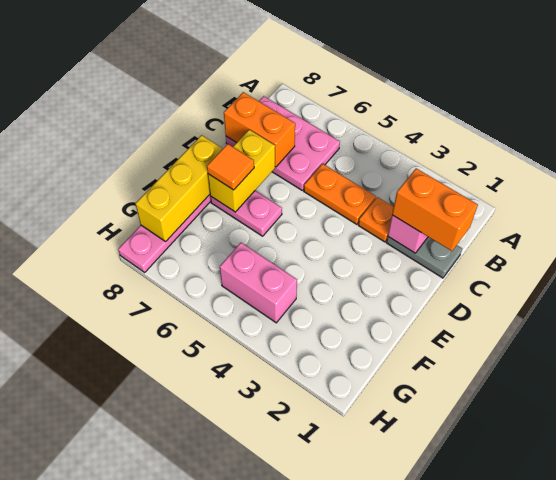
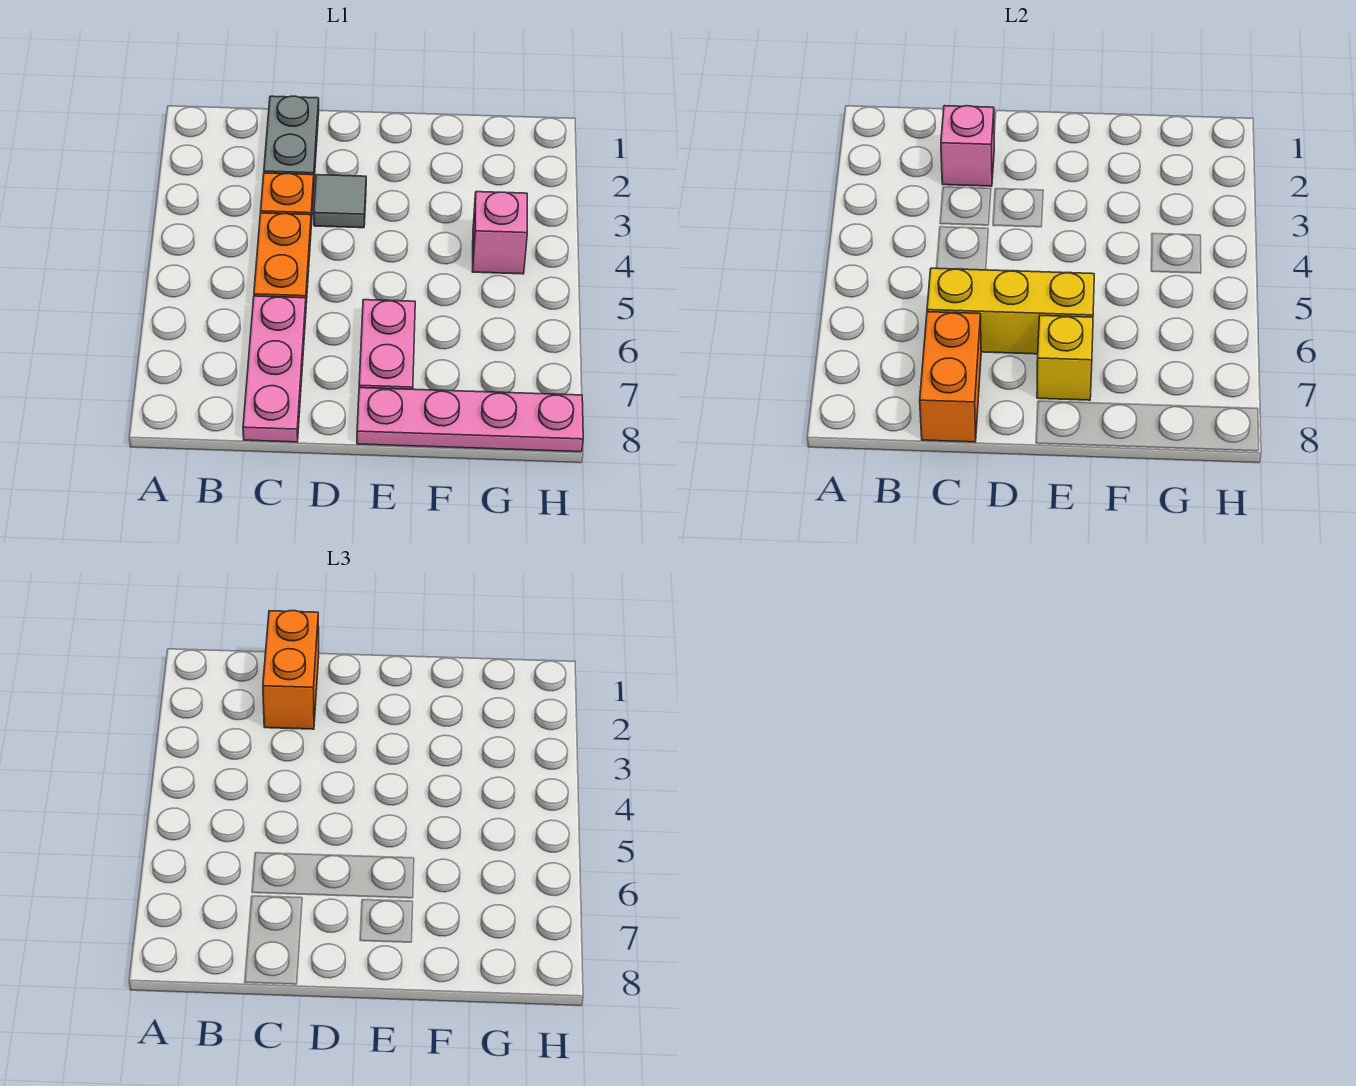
pink plate B6:C8 level 1 -> pink plate C6:C8 level 1
none -> grey tile D3 level 1
yellow brick D7:E7 level 2 -> yellow brick E7 level 2
orange tile E7 level 3 -> none
yellow brick E8:G8 level 2 -> yellow brick C6:E6 level 2
pink brick G4:G5 level 1 -> pink brick G4 level 1

